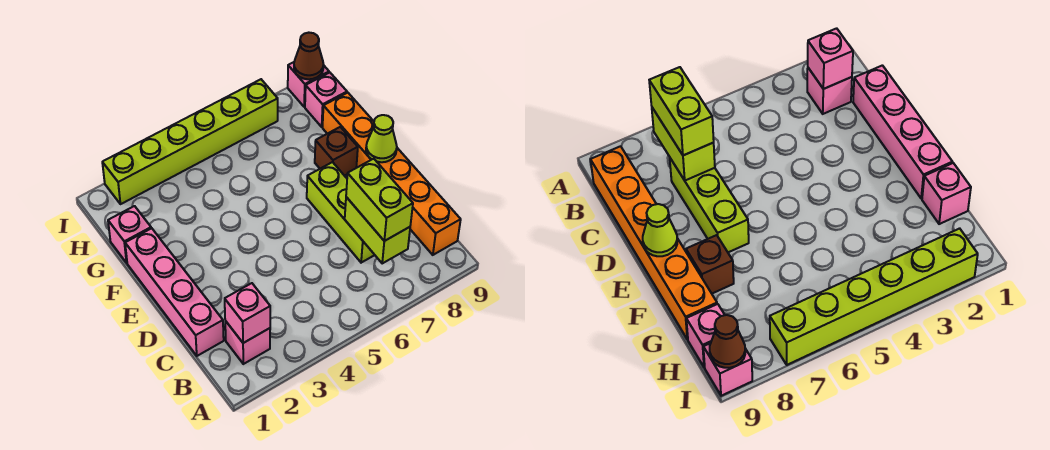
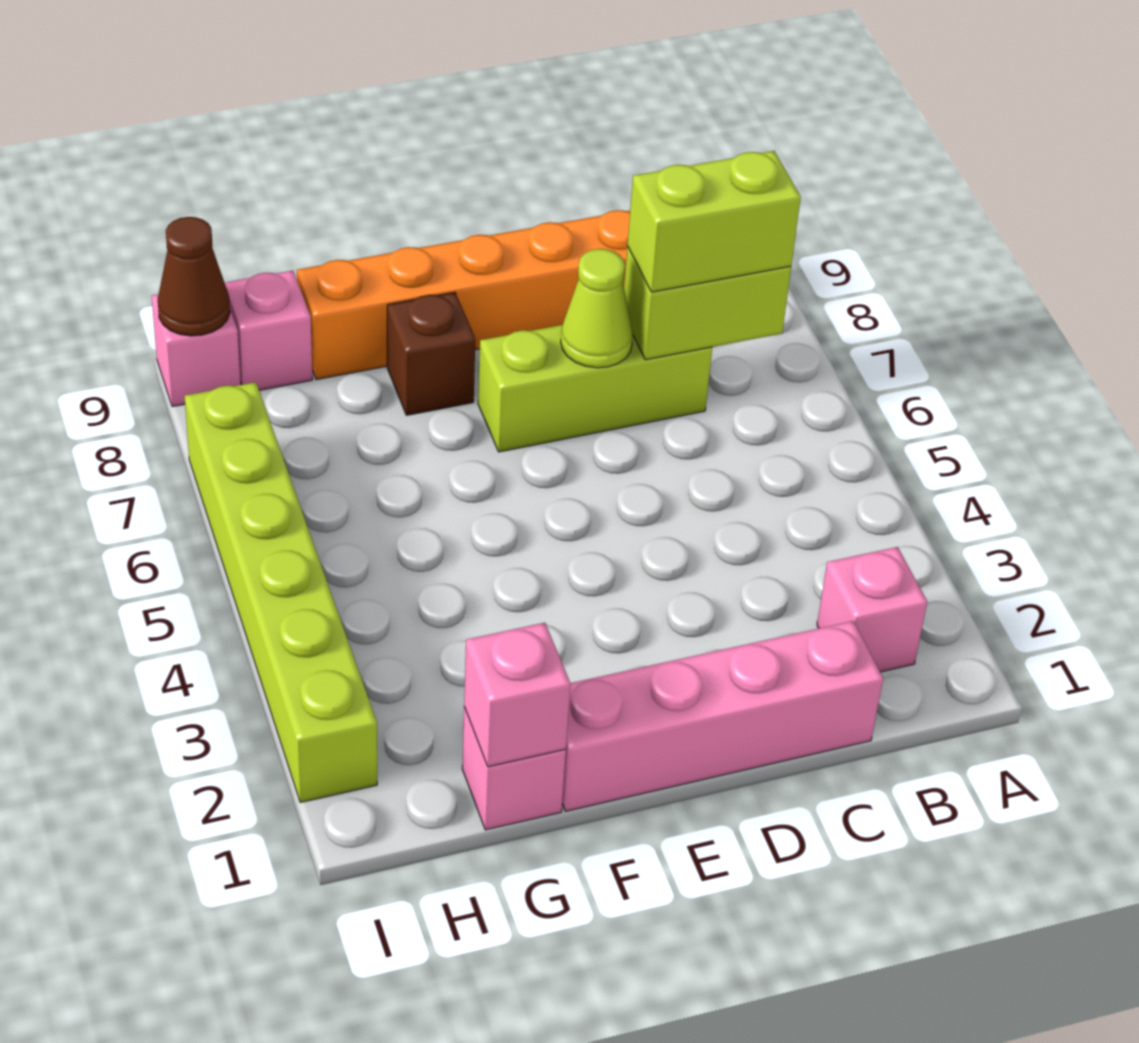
pink brick B2 level 2 -> pink brick G1 level 2
lime cone E9 level 2 -> lime cone D7 level 2

